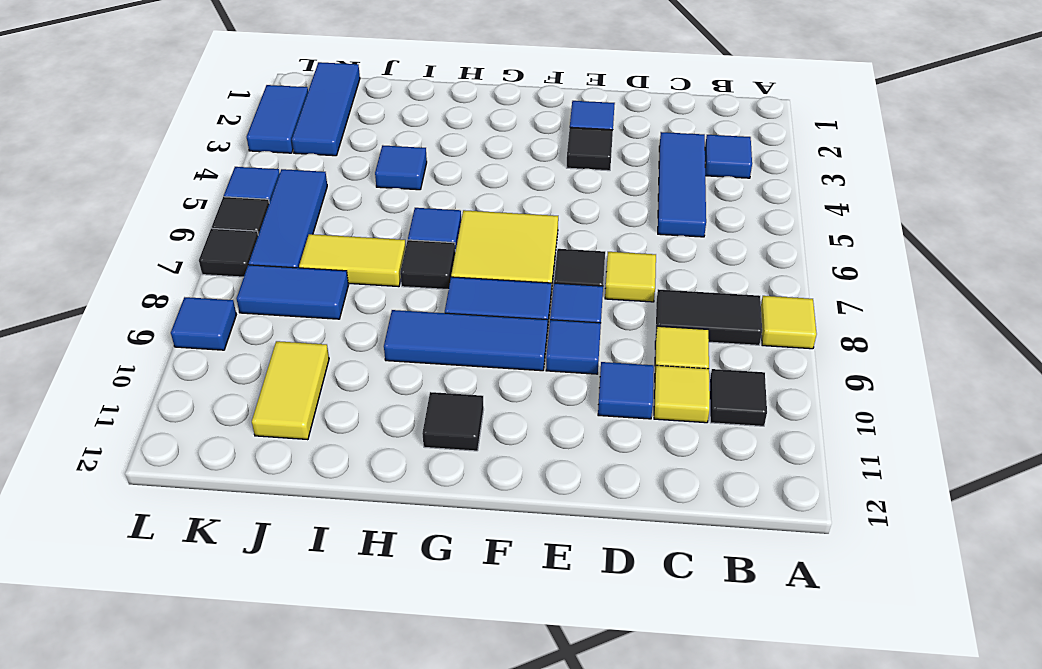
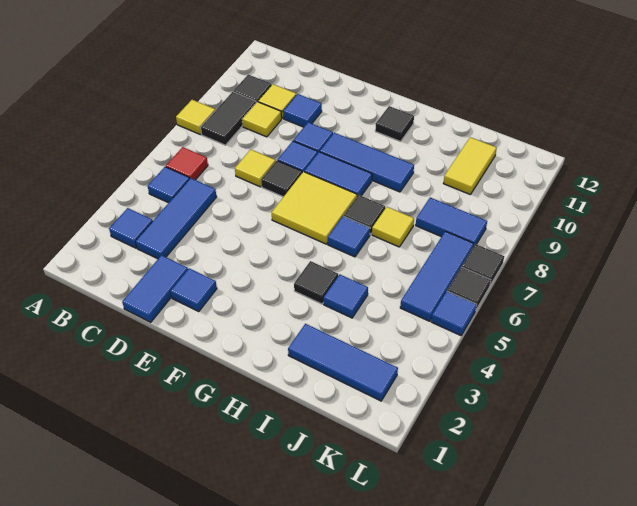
none -> red tile B6 level 1
black tile B8:C8 level 1 -> black tile B8:B9 level 1
black tile E3 level 1 -> black tile H4 level 1
yellow tile I7:J7 level 1 -> yellow tile I7 level 1
blue tile K1:K3 level 1 -> blue tile I2:K2 level 1
blue tile L2:L3 level 1 -> blue tile D1:D2 level 1
blue tile L9 level 1 -> blue tile B5 level 1

